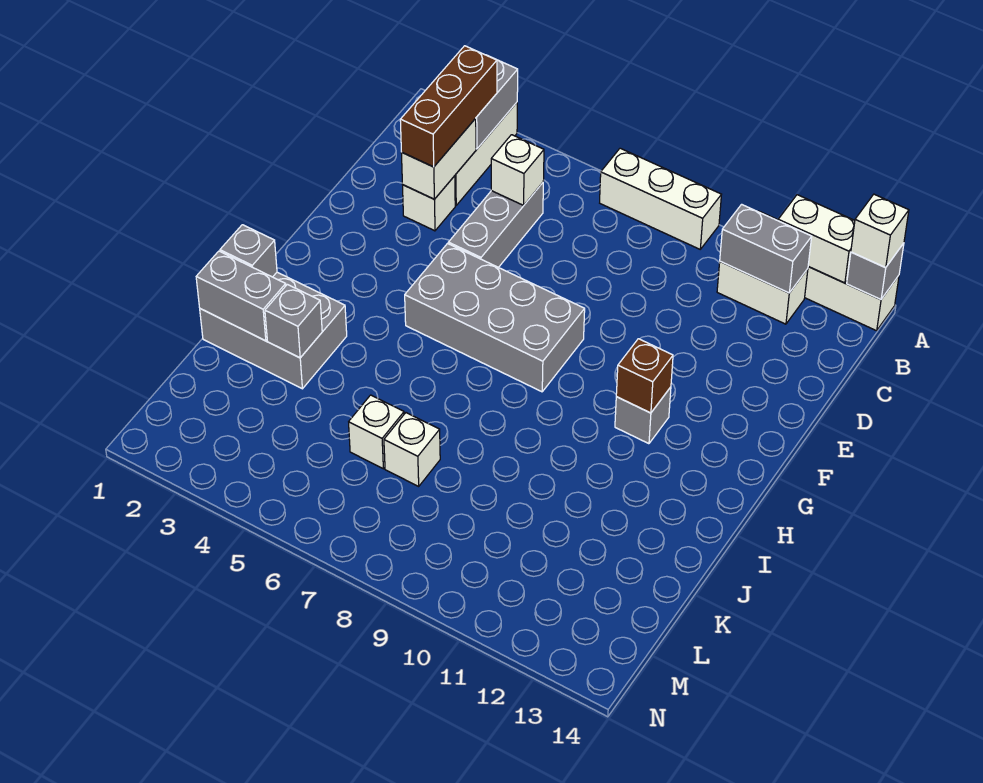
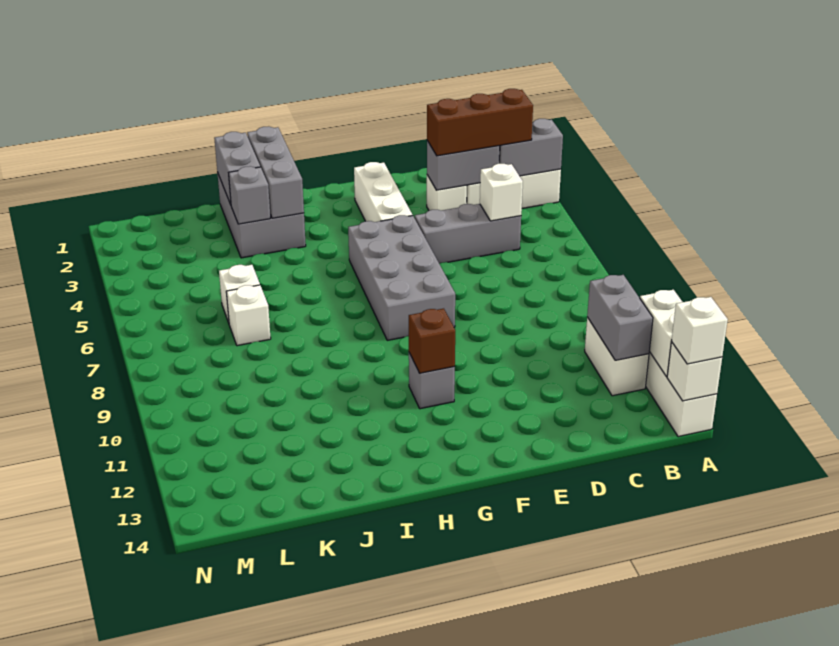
white brick A7:A9 level 1 -> white brick F2:F4 level 1
grey brick A14 level 2 -> white brick A14 level 2
white brick C3:D3 level 2 -> grey brick C3:D3 level 2
grey brick I1 level 2 -> grey brick I1:I3 level 2

